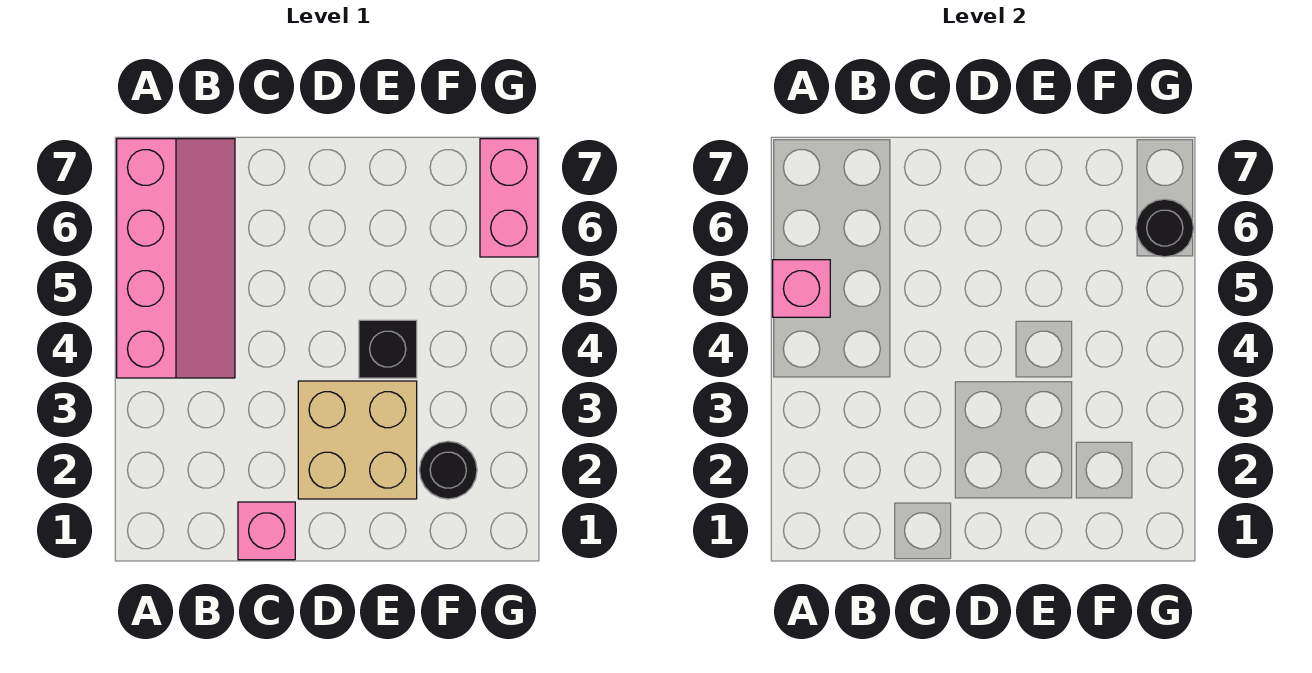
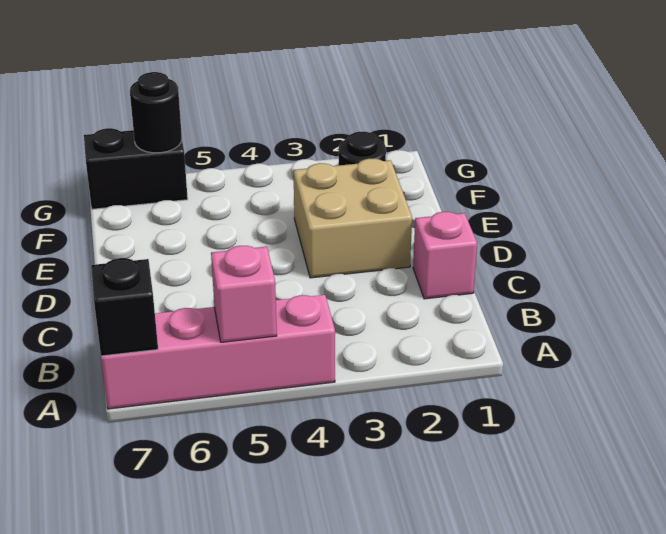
black brick E4 level 1 -> black brick A7 level 2
pink brick G6:G7 level 1 -> black brick G6:G7 level 1

